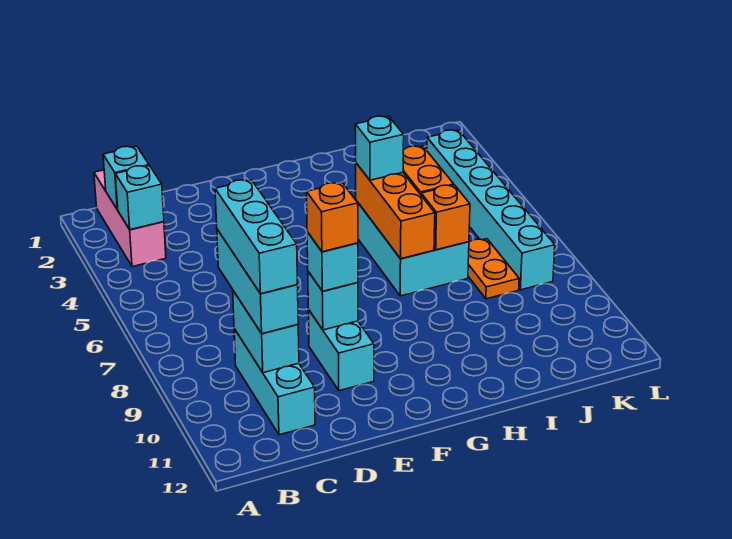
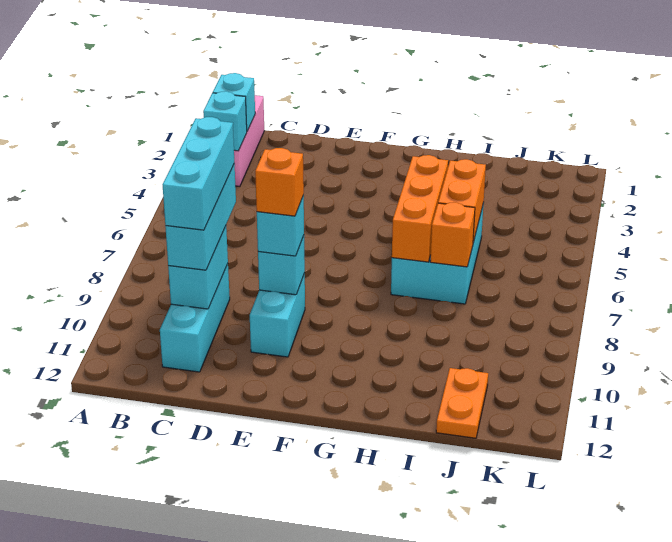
cyan brick H5 level 3 -> none
orange plate J7:J8 level 1 -> orange plate J11:J12 level 1
cyan brick K3:K8 level 1 -> none

